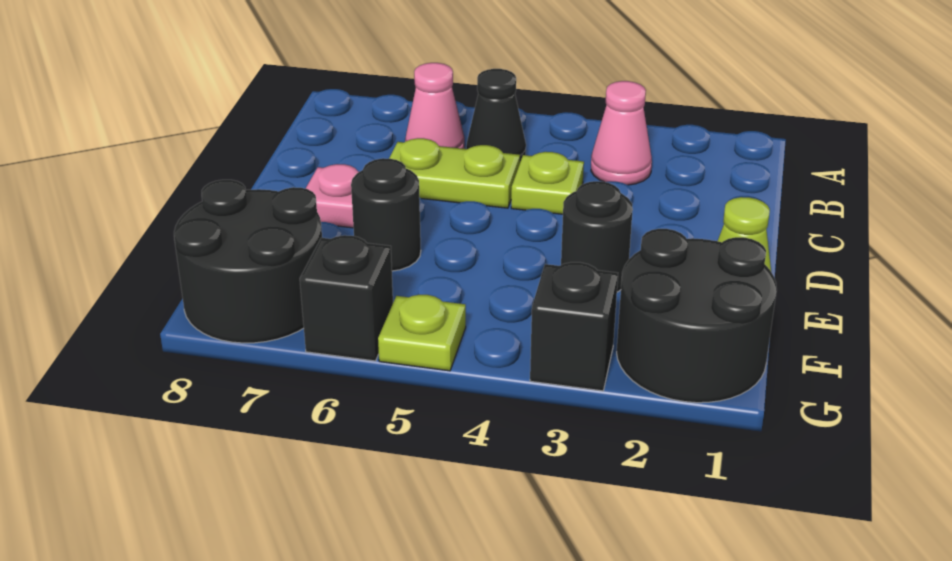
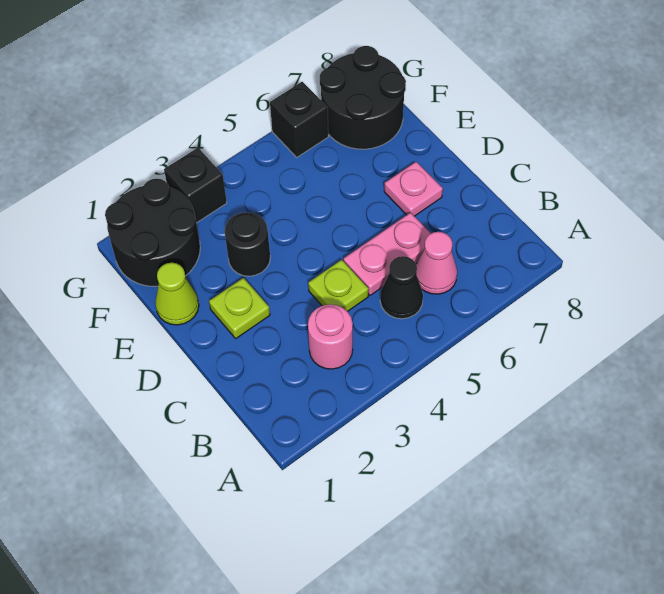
pink cone B3 level 1 -> pink round brick B3 level 1
lime plate C5:C6 level 1 -> pink plate C5:C6 level 1
black round brick E6 level 1 -> none
lime plate G5 level 1 -> lime plate D2 level 1

